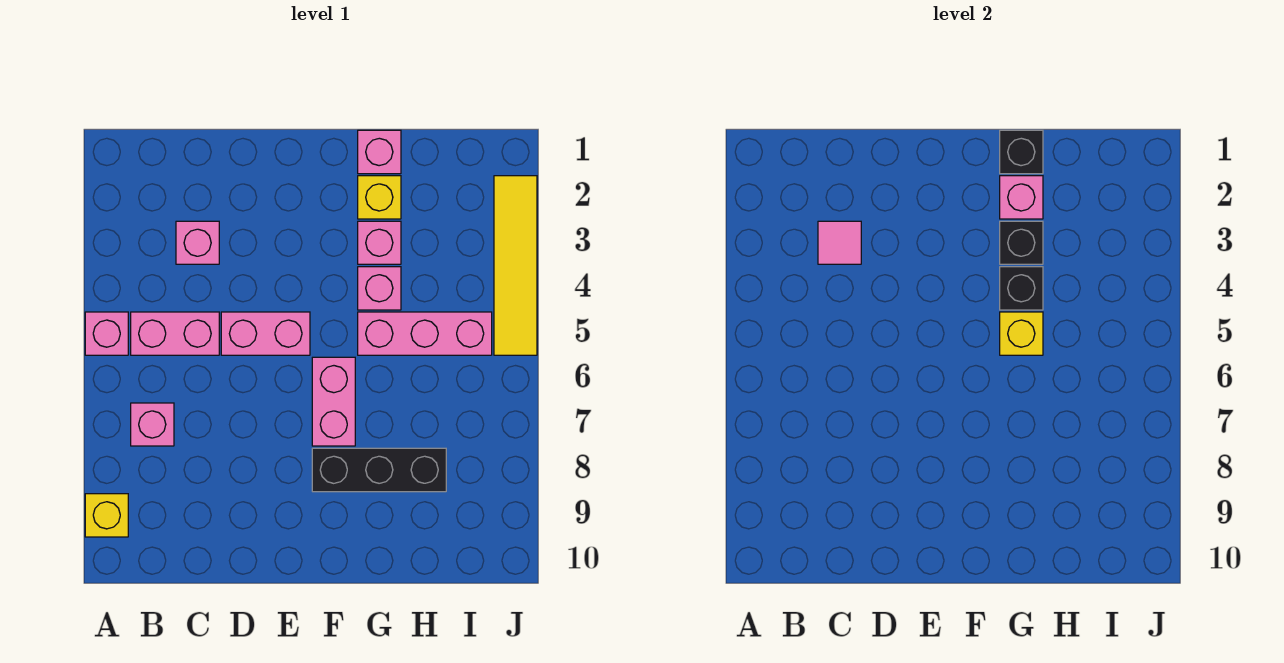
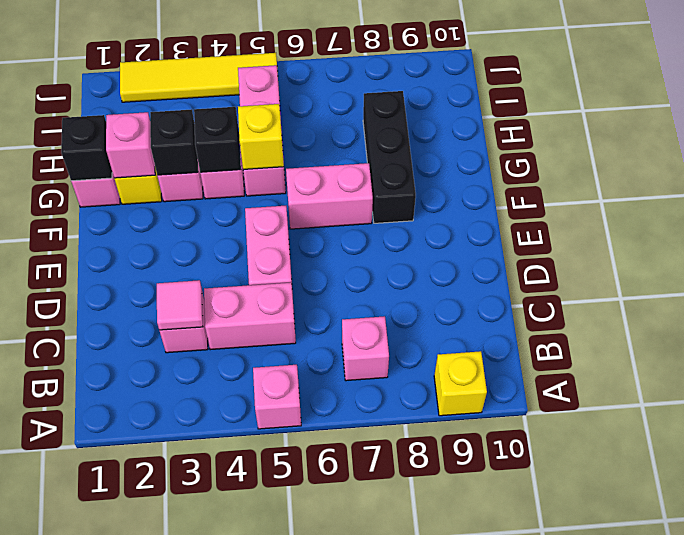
pink brick B5:C5 level 1 -> pink brick C4:C5 level 1

